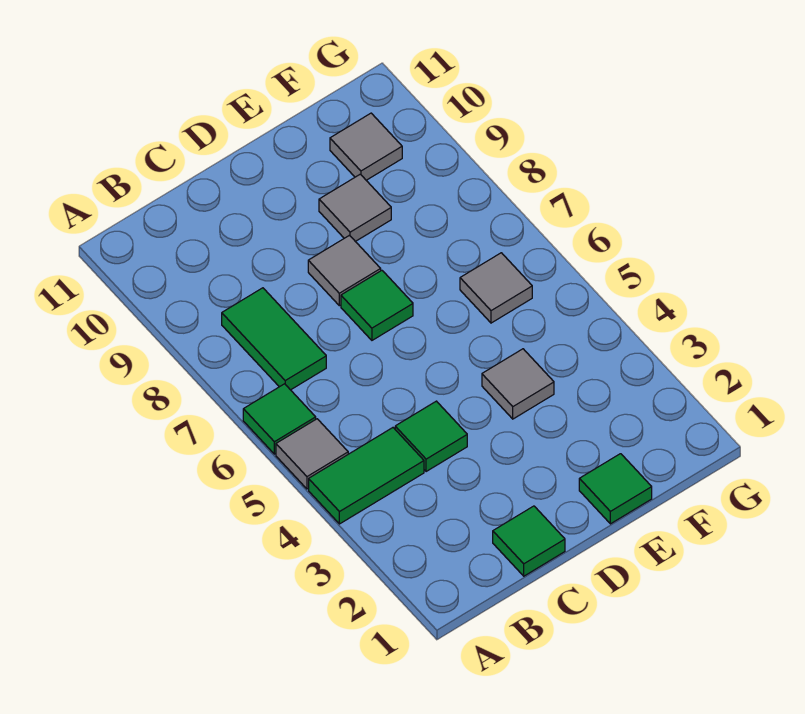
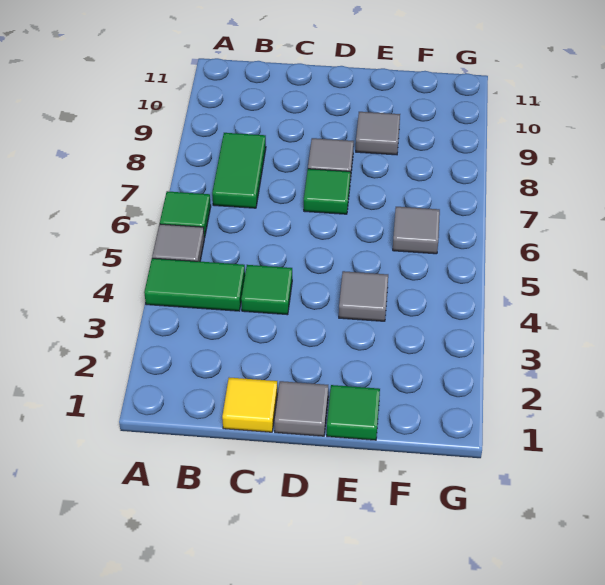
green tile C1 level 1 -> yellow tile C1 level 1
grey tile F10 level 1 -> grey tile D1 level 1

